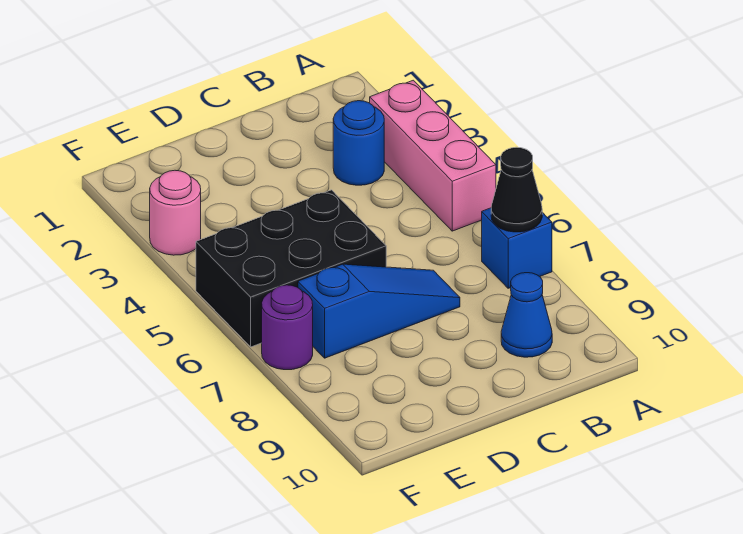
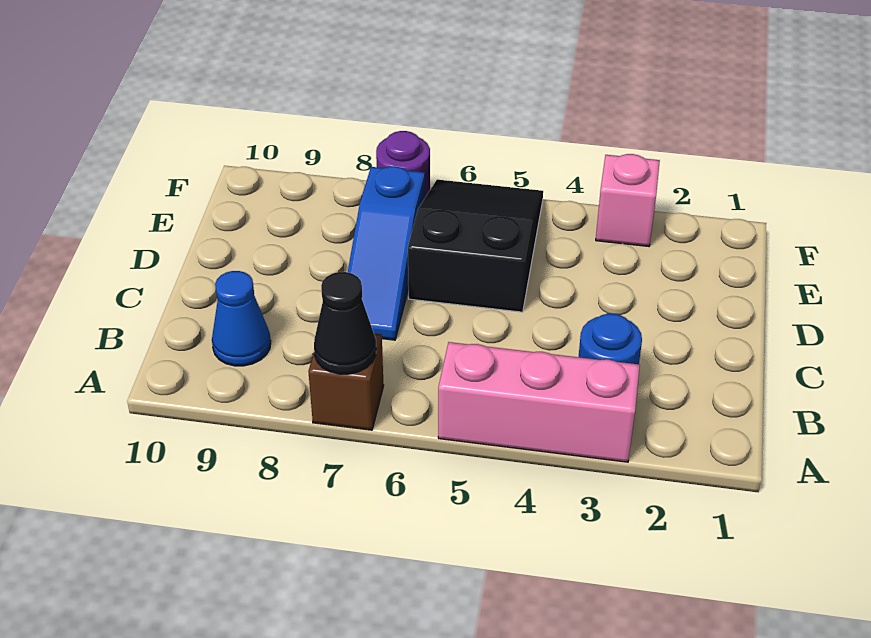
blue brick A7 level 1 -> brown brick A7 level 1
black brick D5:F6 level 1 -> black slope D5:F6 level 1 top D
pink round brick F3 level 1 -> pink brick F3 level 1

